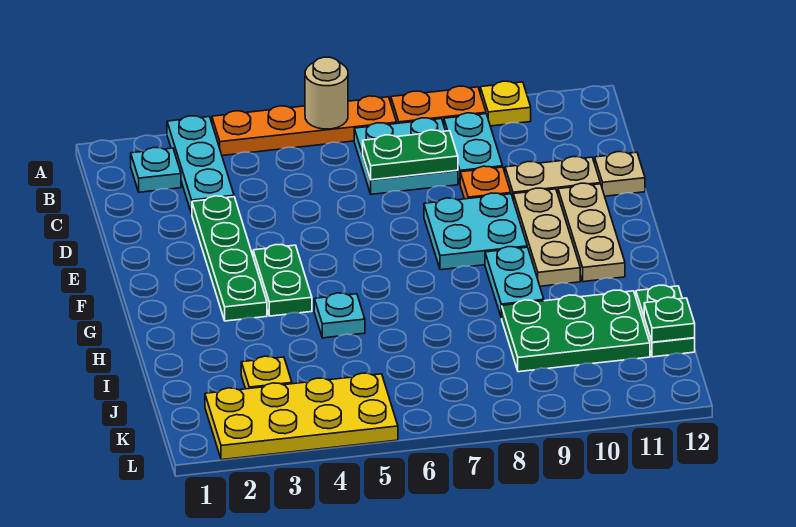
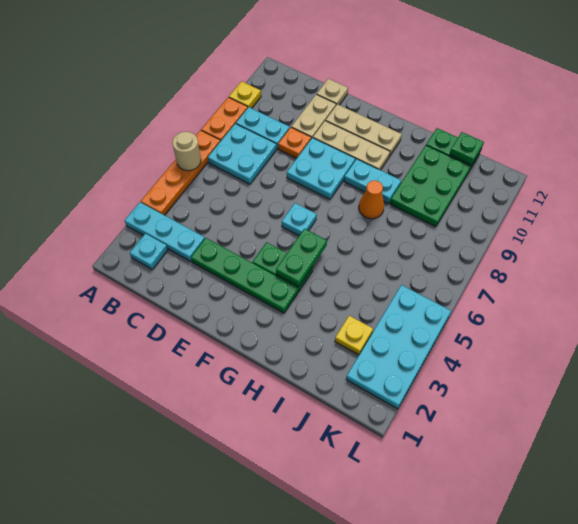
green plate C7:C8 level 2 -> green plate G4:G5 level 2
cyan plate H5 level 1 -> cyan plate F6 level 1
none -> orange cone H8 level 1
yellow plate K2:L5 level 1 -> cyan plate K2:L5 level 1

